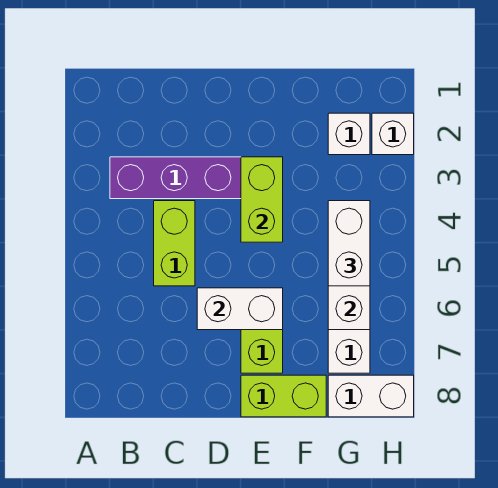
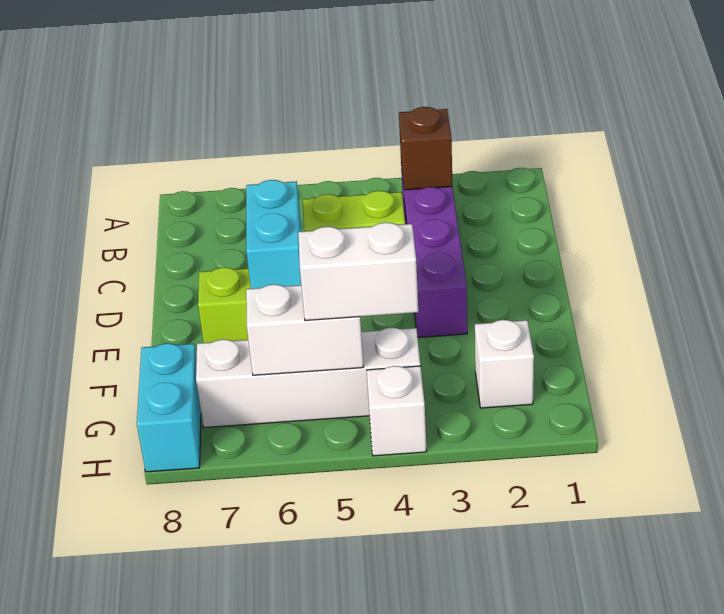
none -> brown brick B3 level 2
white brick D6:E6 level 2 -> cyan brick D6:E6 level 2
lime brick E3:E4 level 2 -> none
lime brick E8:F8 level 1 -> none
white brick G8:H8 level 1 -> cyan brick G8:H8 level 1
white brick H2 level 1 -> white brick H4 level 1

